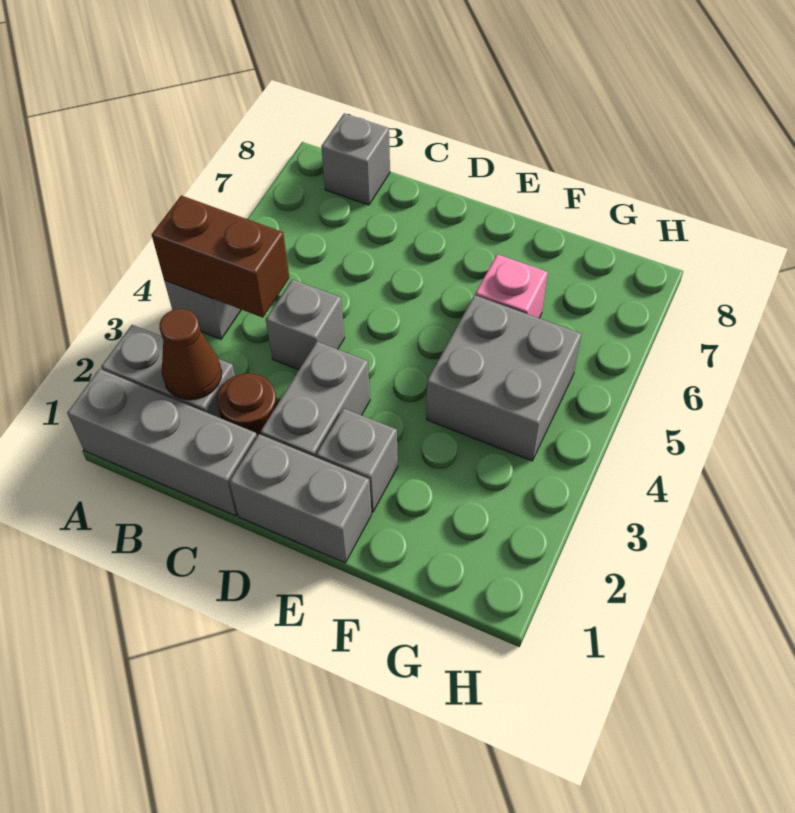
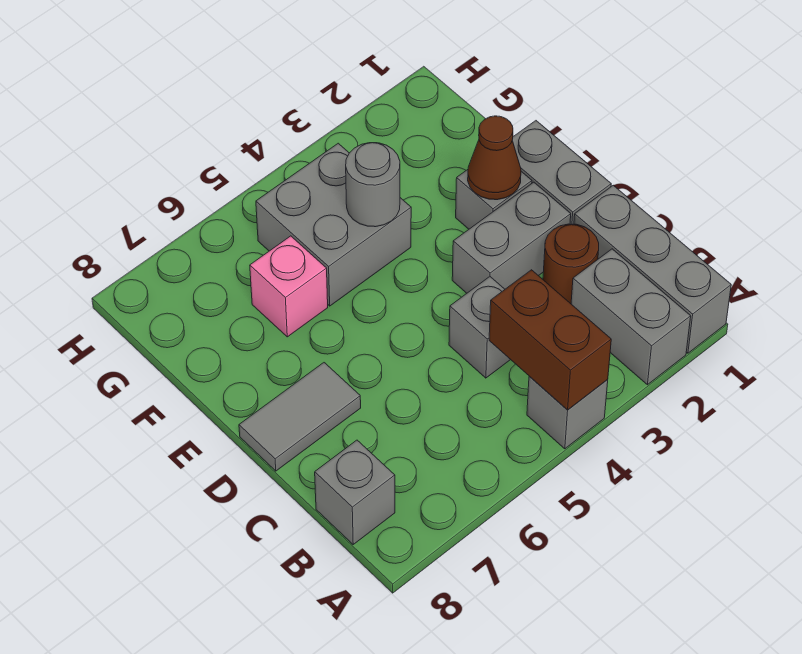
brown cone B2 level 2 -> brown cone E2 level 2
none -> grey tile D7:D8 level 1
none -> grey round brick F4 level 2

